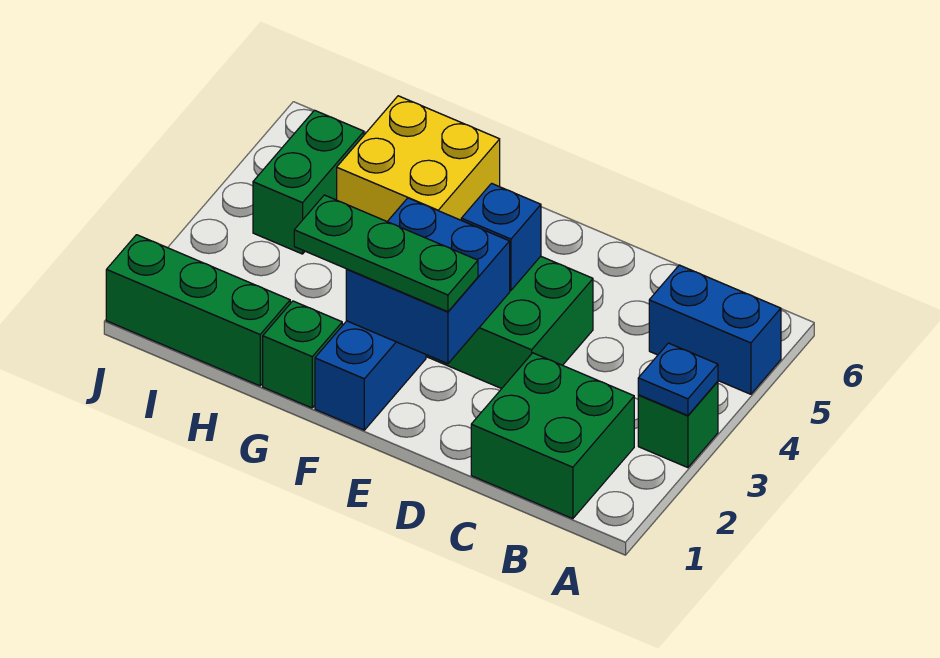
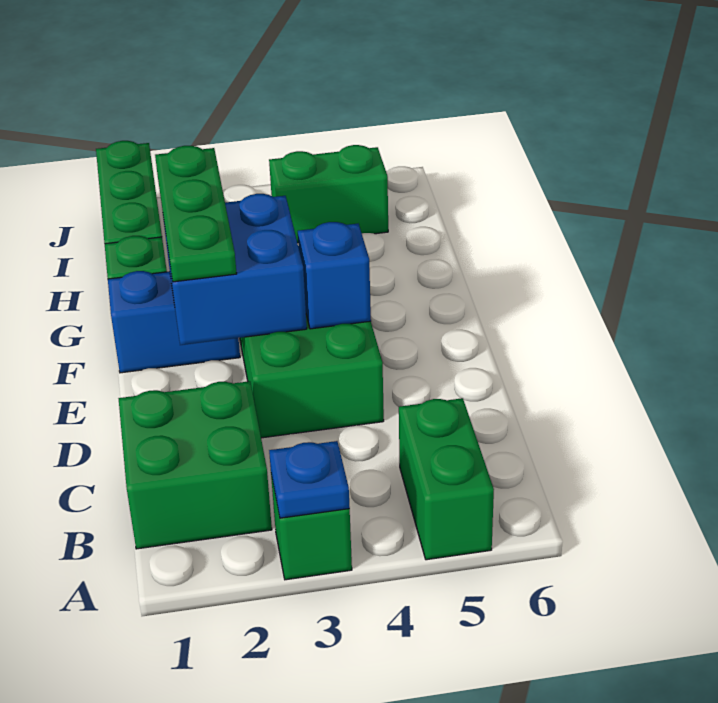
blue brick A5:B5 level 1 -> green brick A5:B5 level 1
yellow brick G5:H6 level 1 -> none

